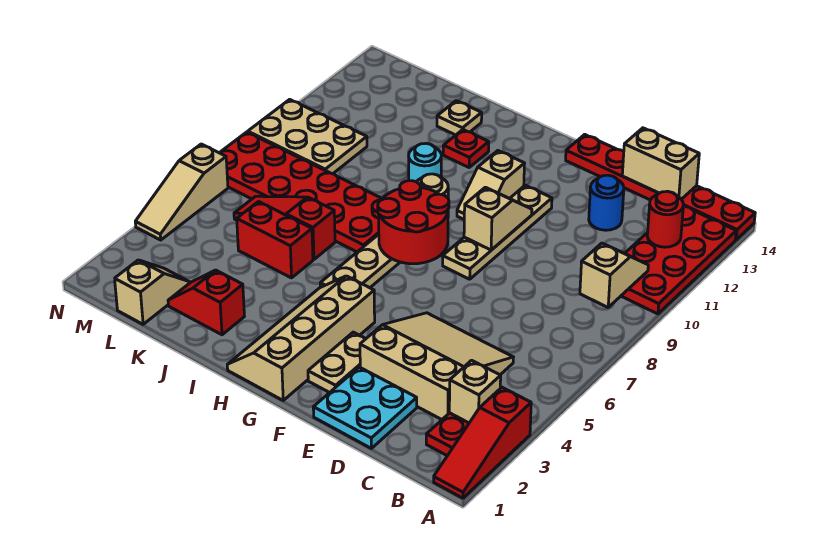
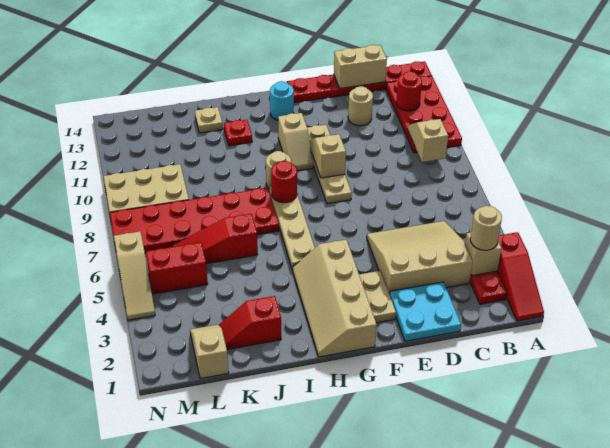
none -> tan round brick B3 level 3
blue round brick D12 level 1 -> tan round brick D12 level 1
red round brick G7:H8 level 2 -> red round brick H8 level 2
cyan round brick I10 level 1 -> cyan round brick G13 level 1
red brick J5:K5 level 1 -> red brick L5:M5 level 1

